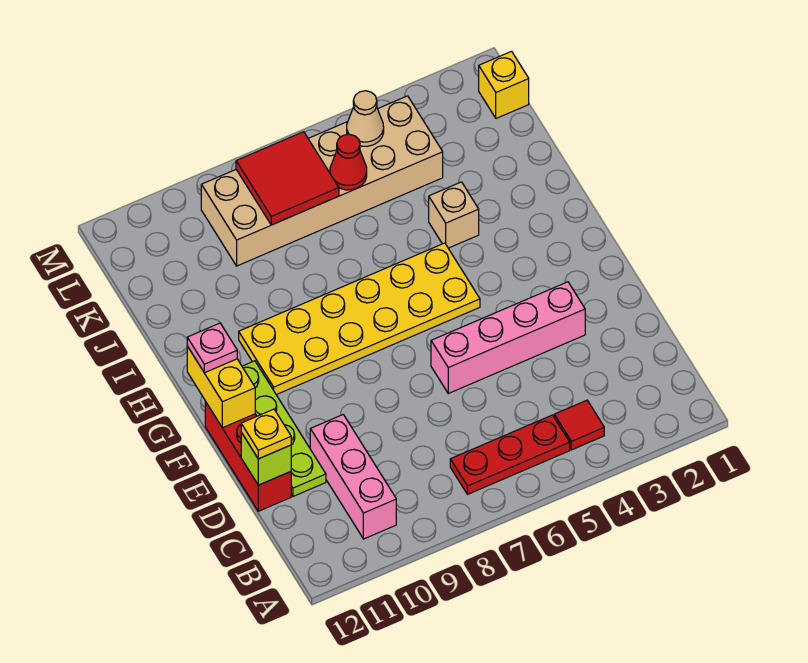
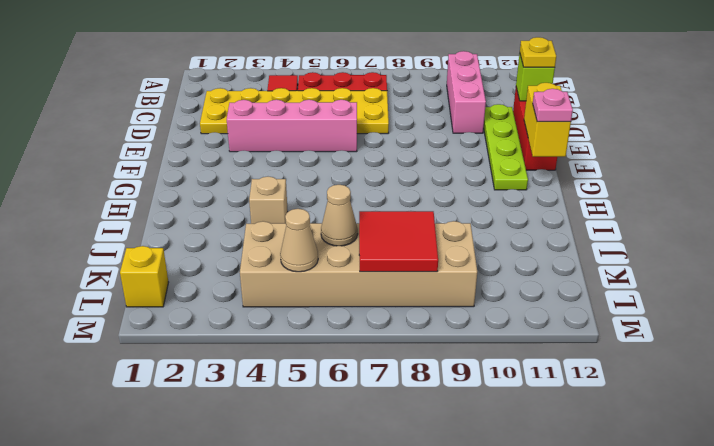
yellow plate G5:H10 level 1 -> yellow plate C2:D7 level 1
red cone K6 level 2 -> tan cone K6 level 2

